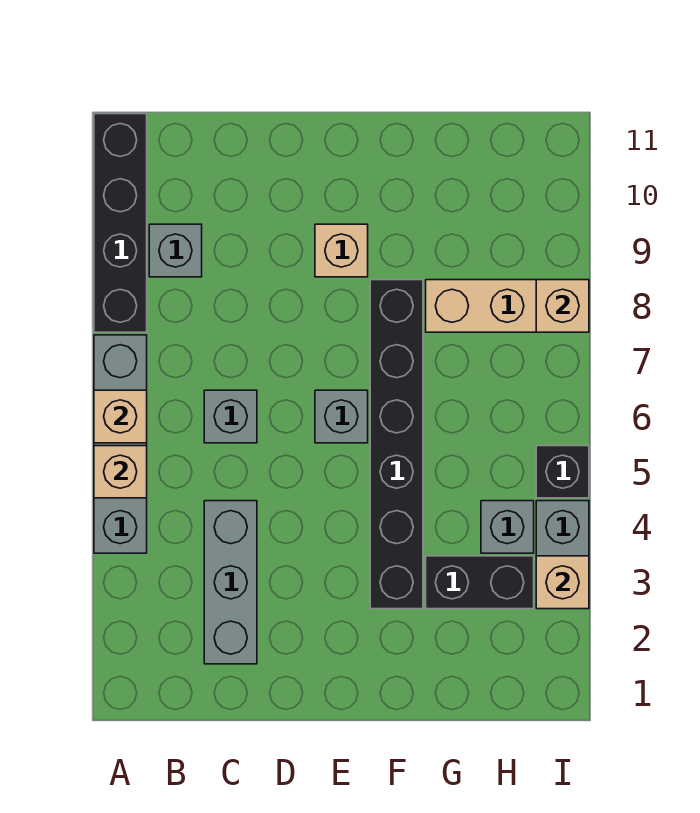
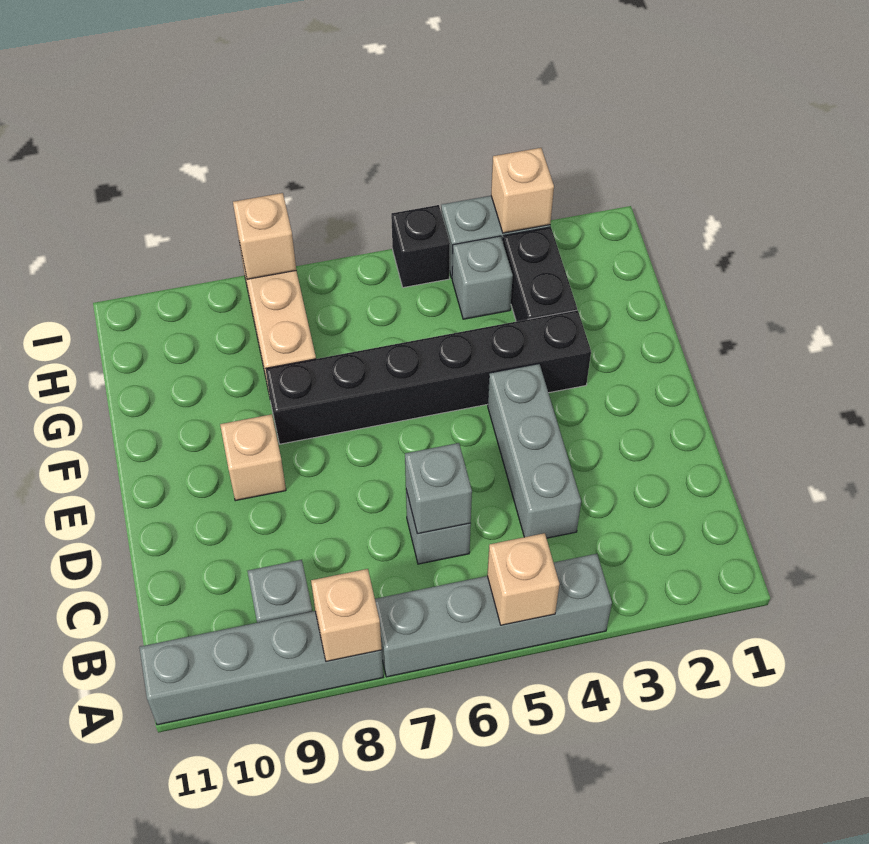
tan brick A6 level 2 -> tan brick A8 level 2
black brick A8:A11 level 1 -> grey brick A8:A11 level 1
grey brick C2:C4 level 1 -> grey brick C4:E4 level 1
grey brick E6 level 1 -> grey brick C6 level 2

